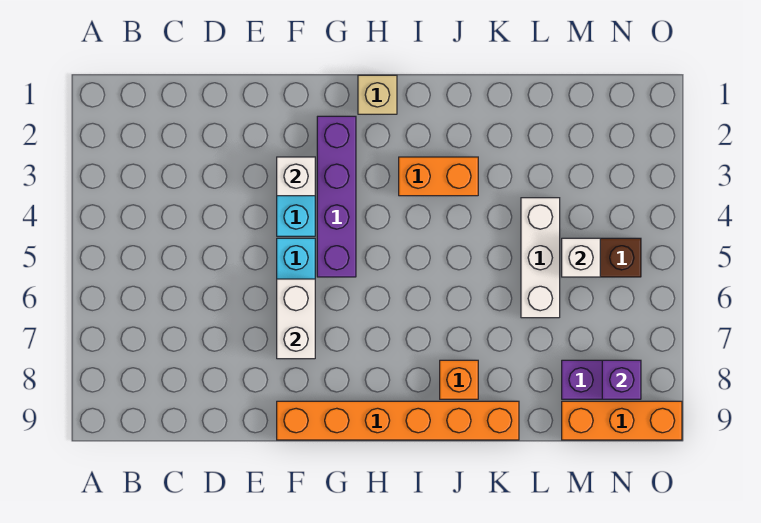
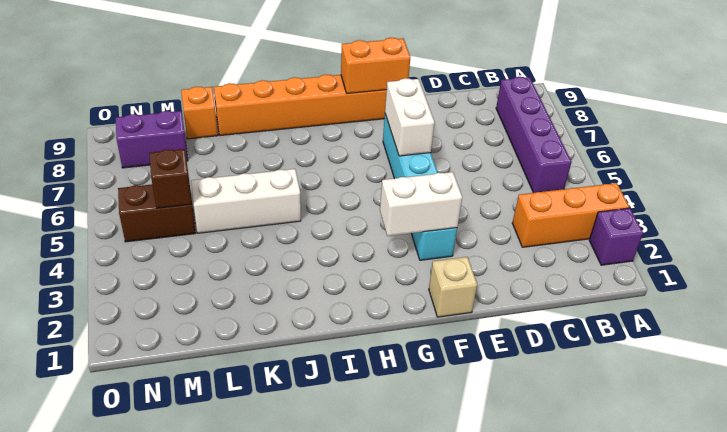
white brick F3 level 2 -> white brick F3:G3 level 2
purple brick G2:G5 level 1 -> purple brick B5:B8 level 1
tan brick H1 level 1 -> tan brick F1 level 1
orange brick I3:J3 level 1 -> orange brick F9:G9 level 2
orange brick J8 level 1 -> orange brick L9 level 1
white brick L4:L6 level 1 -> white brick J5:L5 level 1
white brick M5 level 2 -> brown brick M5 level 2
orange brick M9:O9 level 1 -> orange brick A3:C3 level 1
purple brick N8 level 2 -> purple brick A2 level 1

